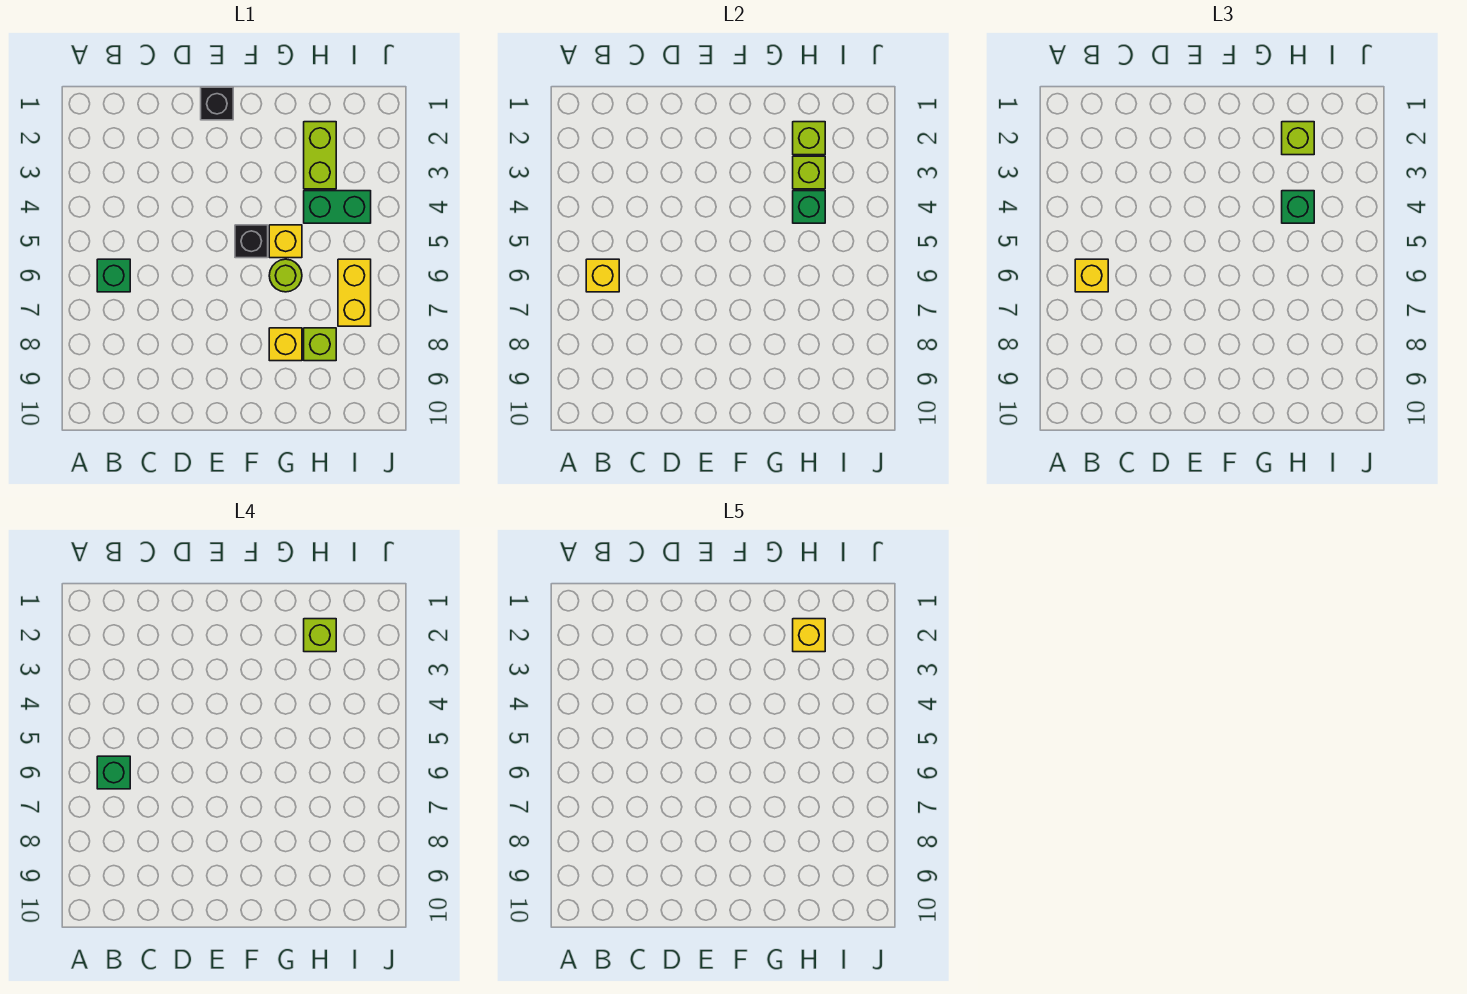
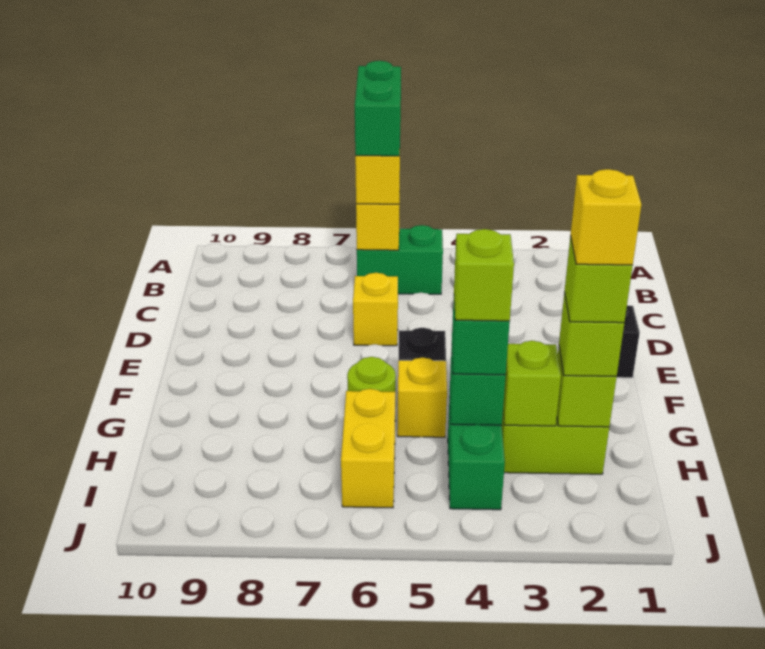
green brick B6 level 1 -> green brick B5:B6 level 1
green brick B6 level 4 -> green brick A6:B6 level 4
yellow brick G8 level 1 -> yellow brick D6 level 1
lime brick H8 level 1 -> lime brick H4 level 4
yellow brick I6:I7 level 1 -> yellow brick H6:I6 level 1

